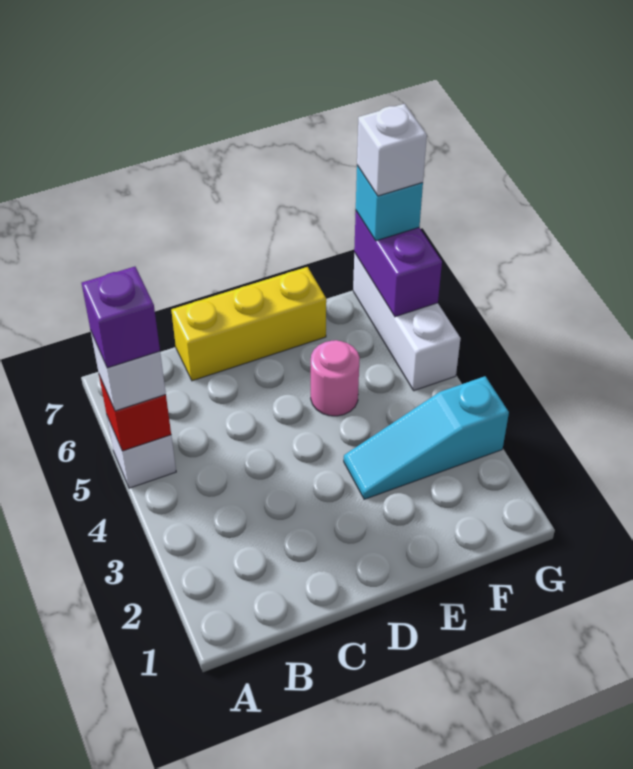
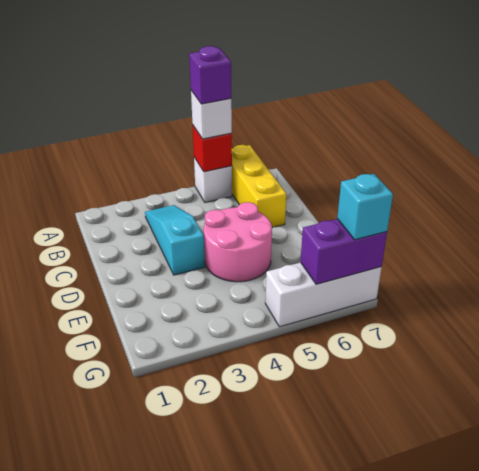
yellow brick C7:E7 level 1 -> yellow brick A6:C6 level 1
cyan slope E3:G3 level 1 top G -> cyan slope B3:D3 level 1 top D
pink round brick E5 level 1 -> pink round brick D4:E5 level 1
white brick G7 level 4 -> none

